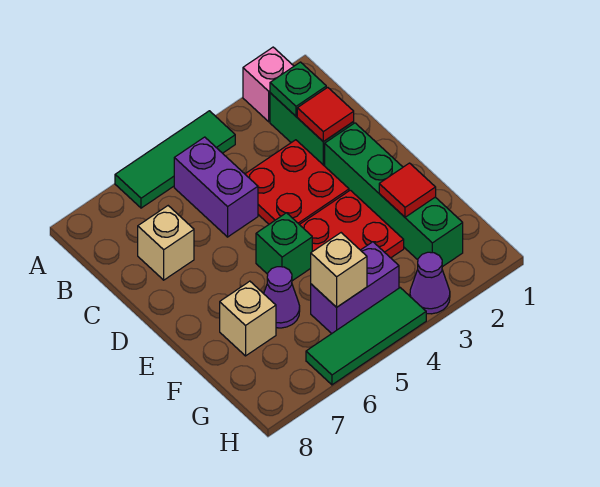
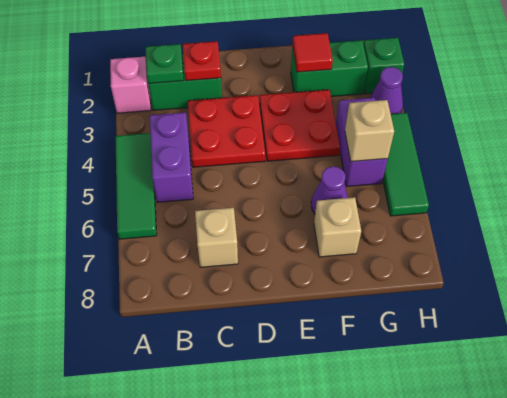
purple brick B5:C5 level 1 -> purple brick B4:B5 level 1
red tile C2 level 2 -> red plate C2 level 2
green brick D2:G2 level 1 -> green brick F2:G2 level 1
green brick E5 level 1 -> green brick H2 level 1

